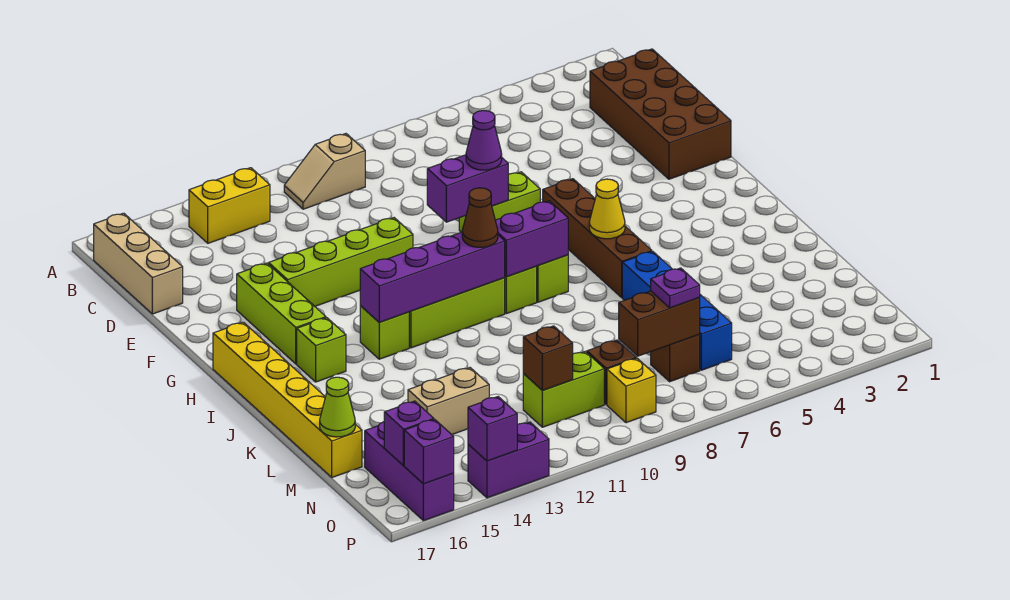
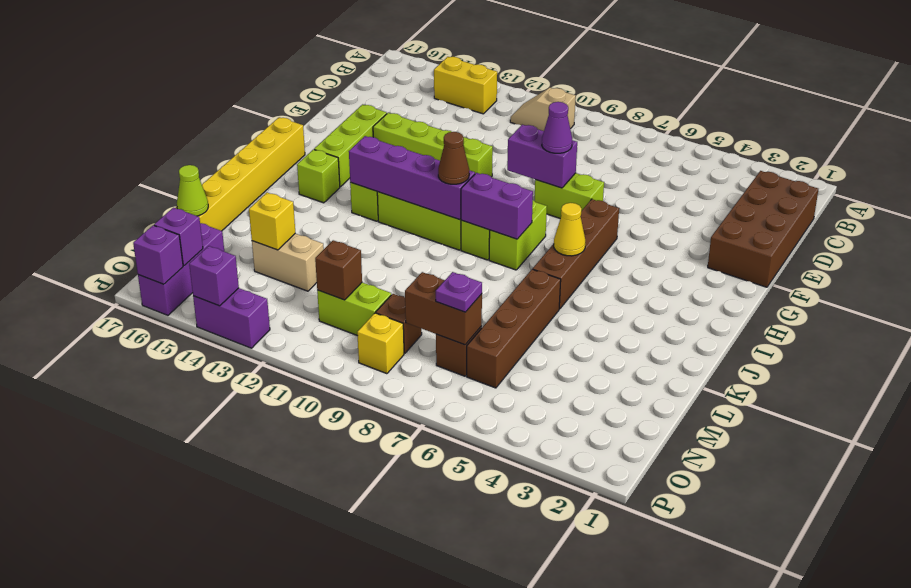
tan brick B17:D17 level 1 -> none
blue brick K6:N6 level 1 -> brown brick K6:N6 level 1
none -> yellow brick M14 level 2

